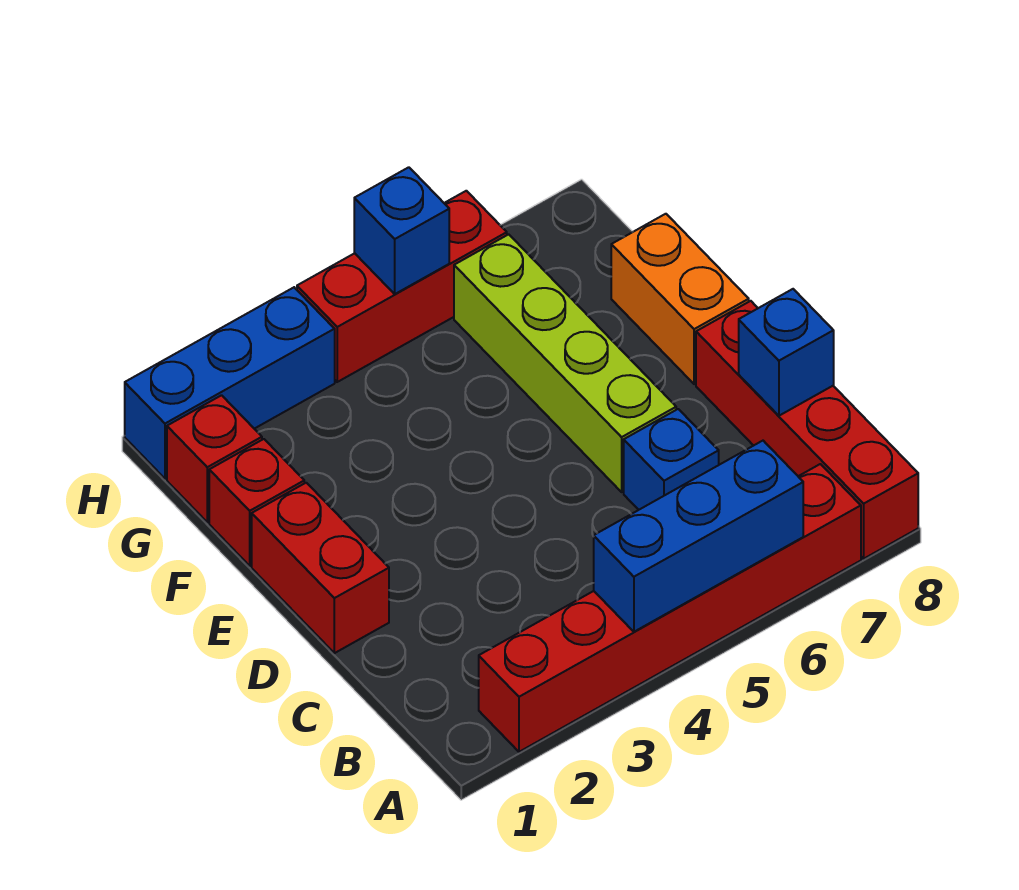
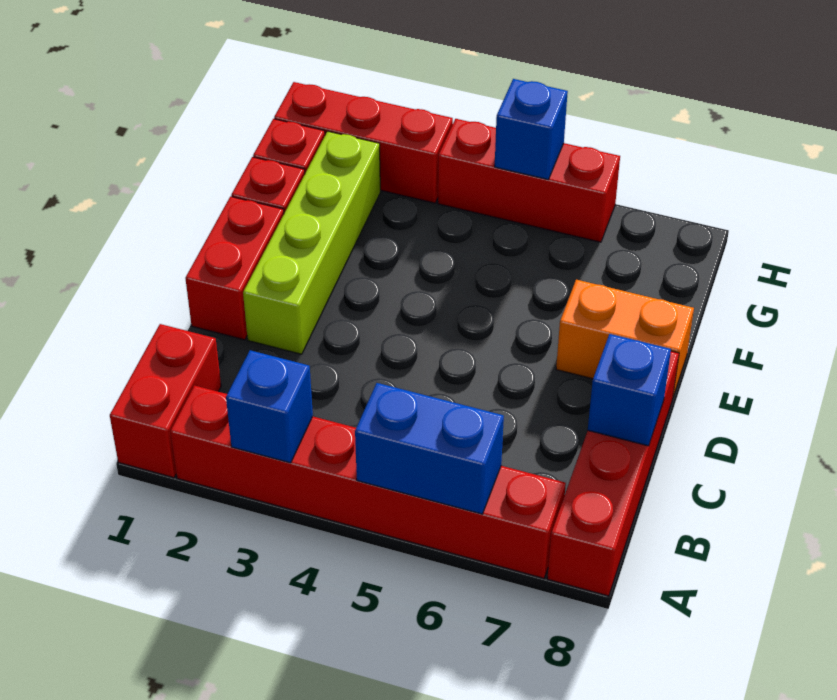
none -> red brick A1:B1 level 1
blue brick A4:A6 level 2 -> blue brick A5:A6 level 2
blue brick C6 level 1 -> blue brick A3 level 2
lime brick D6:G6 level 1 -> lime brick D2:G2 level 1
orange brick E8:F8 level 1 -> orange brick E7:E8 level 1
blue brick H1:H3 level 1 -> red brick H1:H3 level 1

